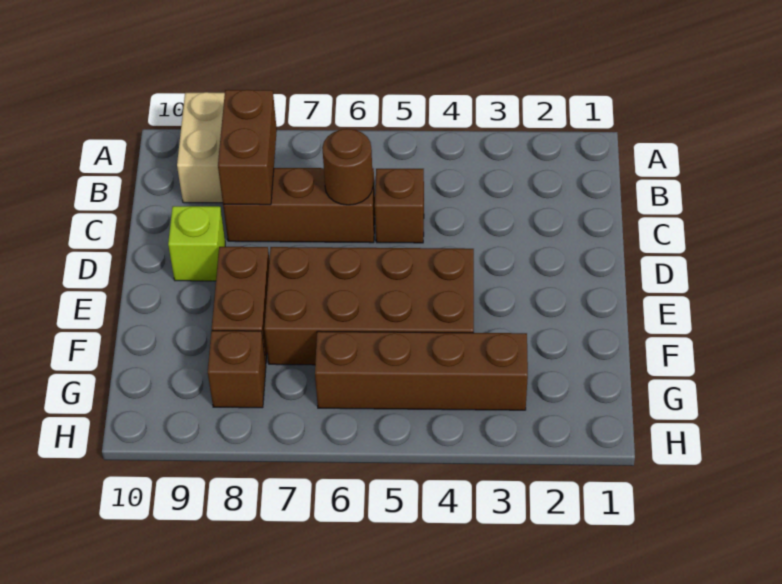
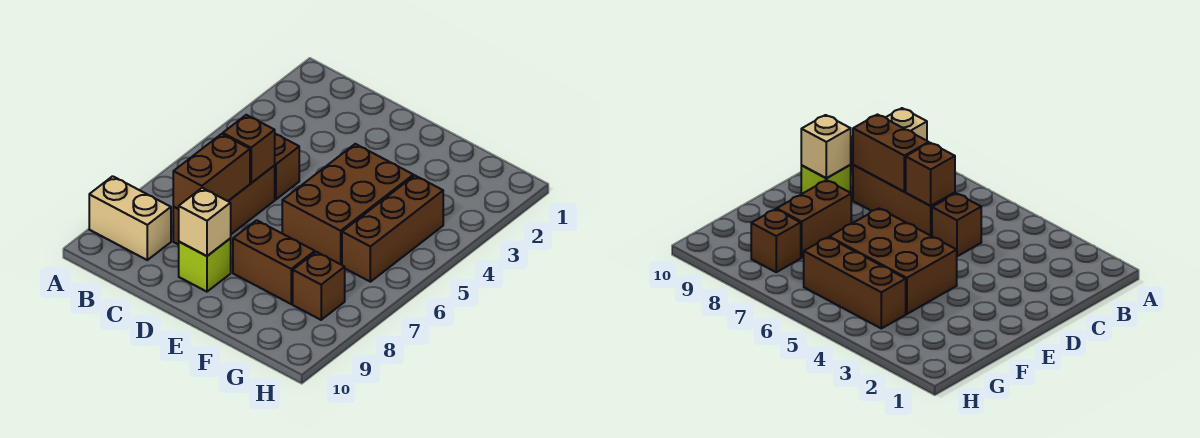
brown brick B8:C8 level 2 -> brown brick C7:C8 level 2
brown round brick C6 level 2 -> brown brick C6 level 2
none -> tan brick D9 level 2
brown brick E4:F7 level 1 -> brown brick E4:F6 level 1
brown brick G3:G6 level 1 -> brown brick G4:G6 level 1

